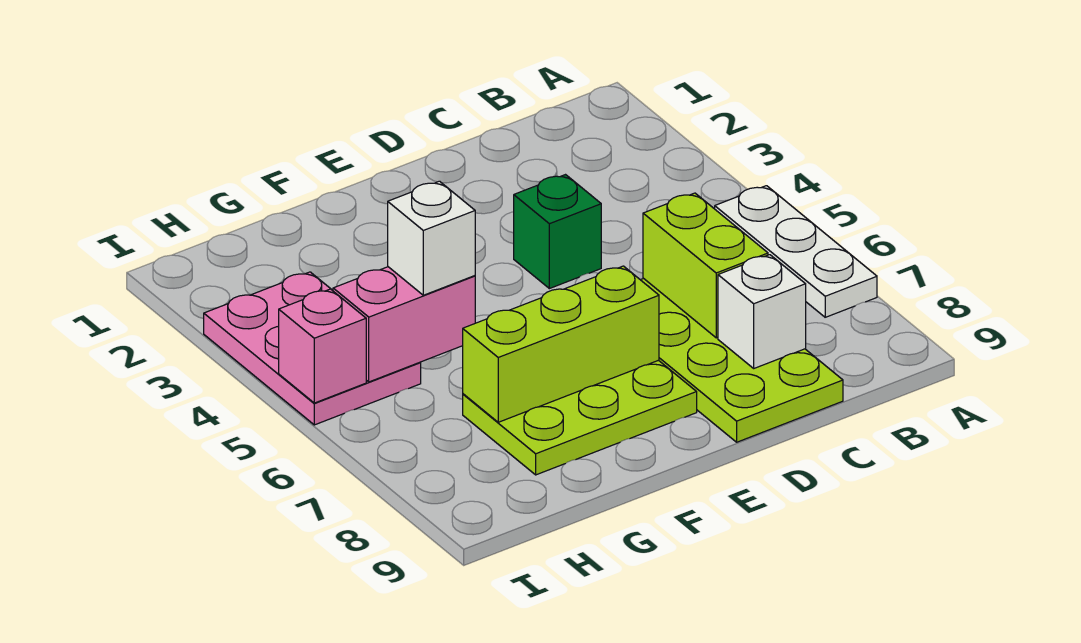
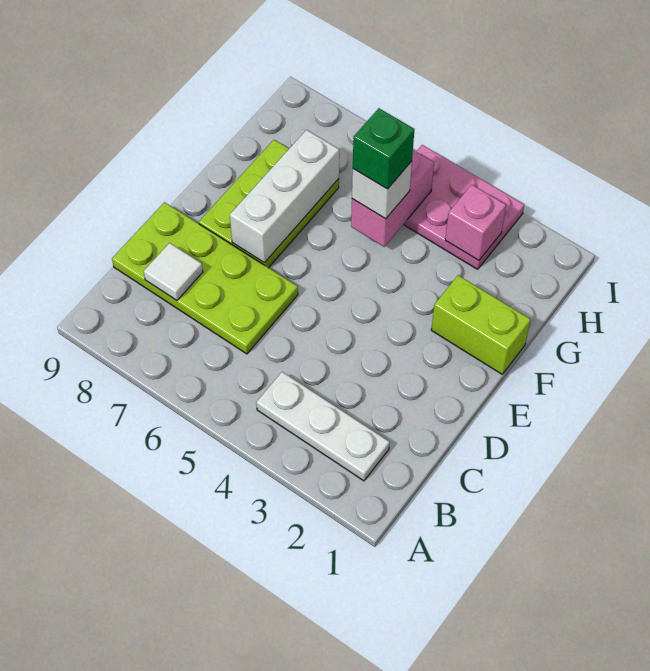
white plate A5:A7 level 1 -> white plate B2:B4 level 1
lime brick C6:C7 level 2 -> lime brick F1:F2 level 1
white brick C8 level 2 -> white tile C8 level 2
green brick D4 level 1 -> green brick G5 level 4
lime brick E7:G7 level 2 -> white brick E7:G7 level 2
pink brick I5 level 2 -> pink brick H3 level 2

